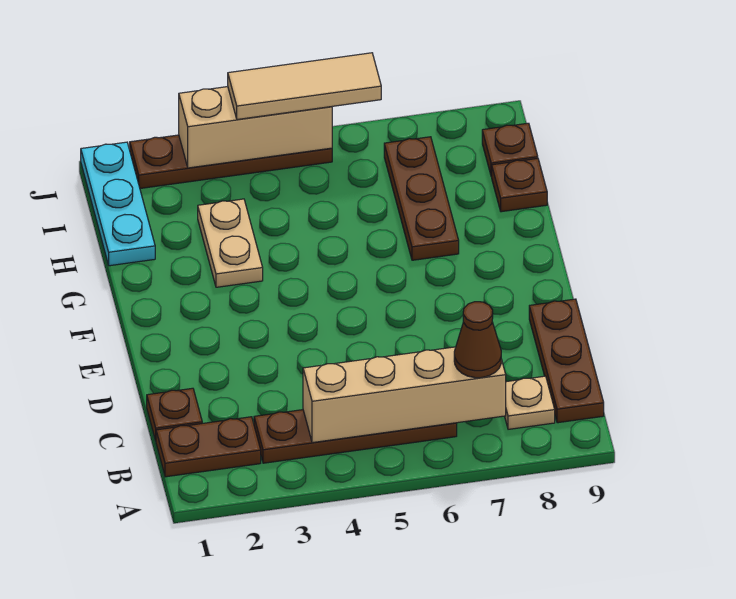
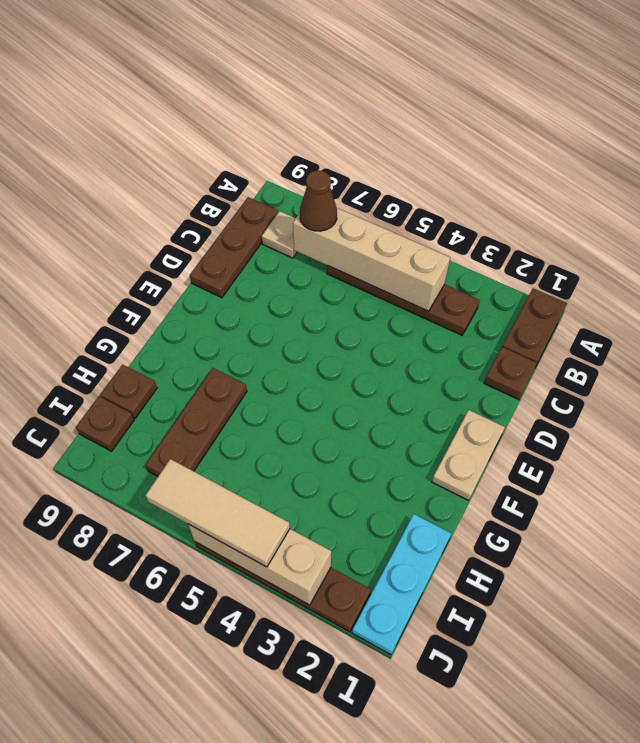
brown plate B1:B2 level 1 -> brown plate A1:B1 level 1
tan plate G3:H3 level 1 -> tan plate E1:F1 level 1

